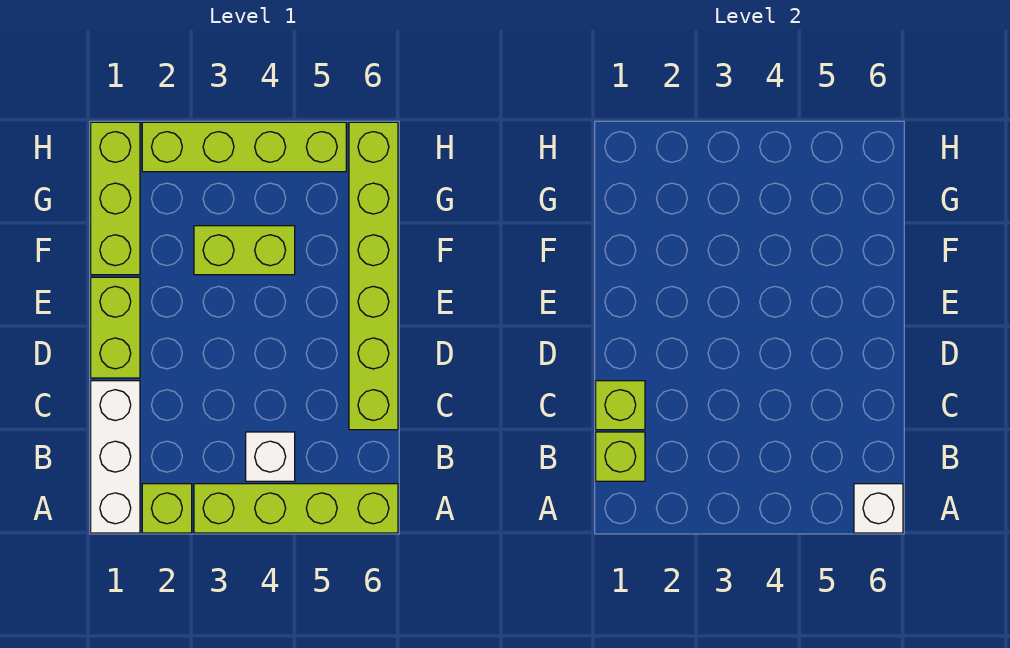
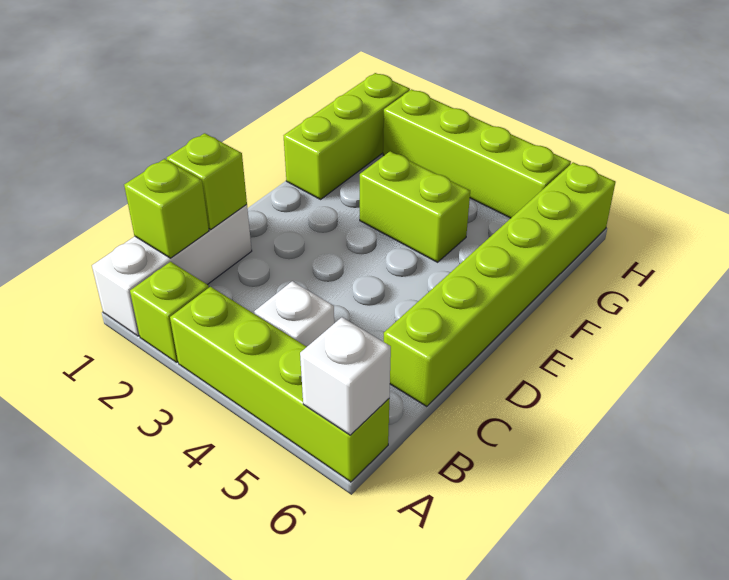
lime brick D1:E1 level 1 -> none

